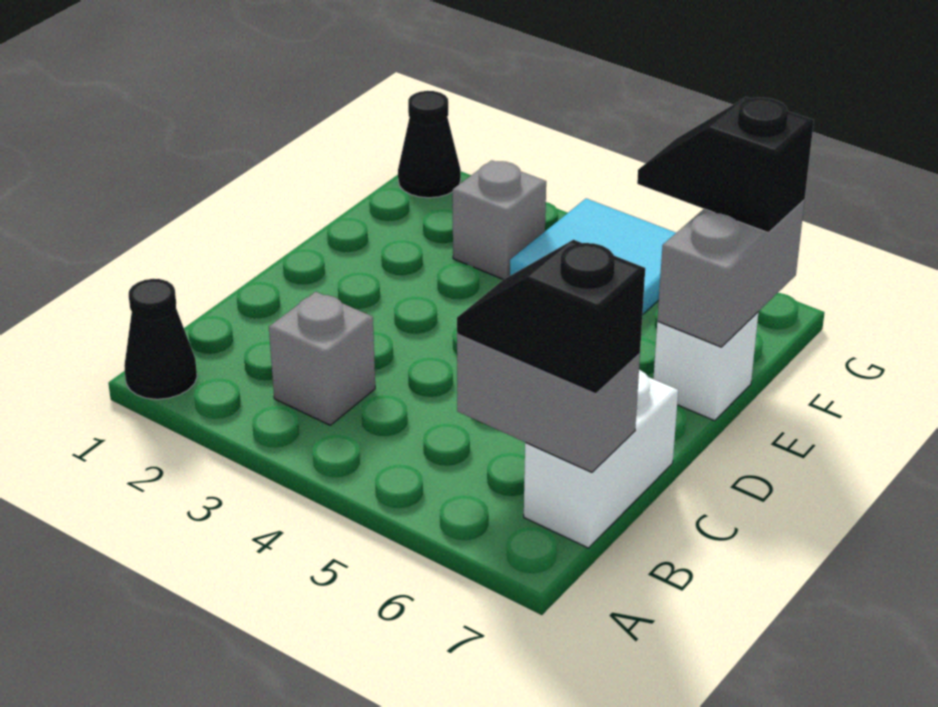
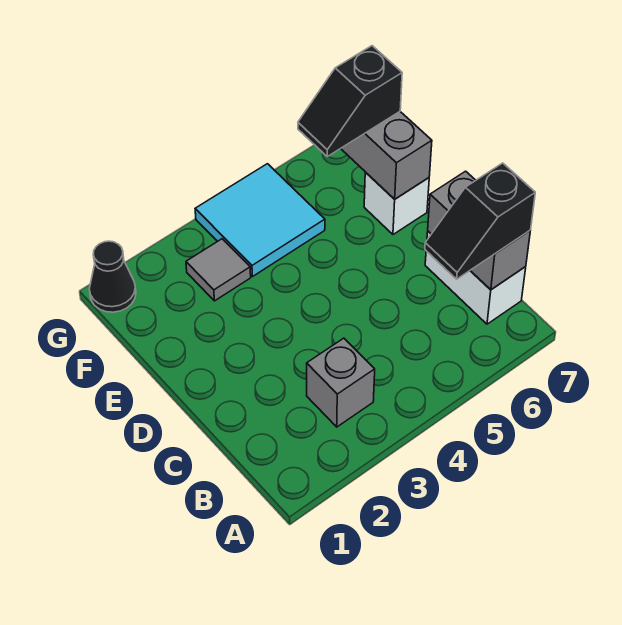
black cone A1 level 1 -> none
grey brick B6:B7 level 2 -> grey brick B7:C7 level 2
grey brick F3 level 1 -> grey tile F3 level 1

